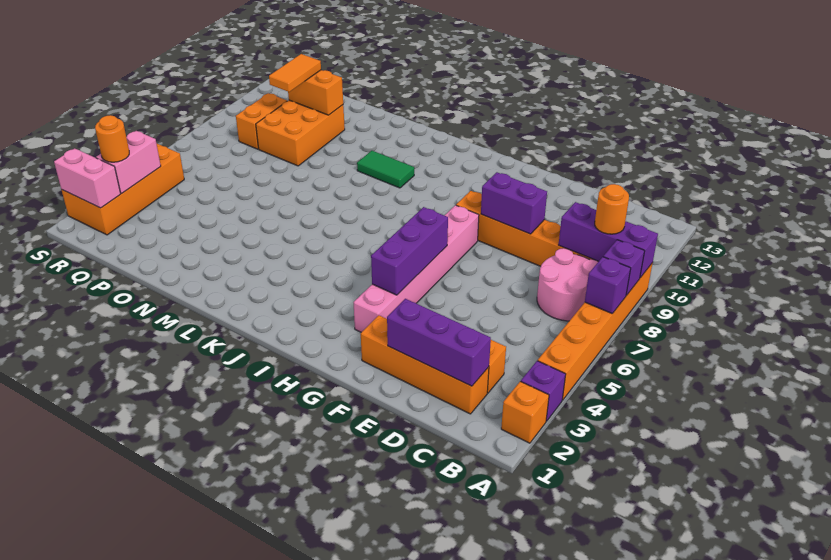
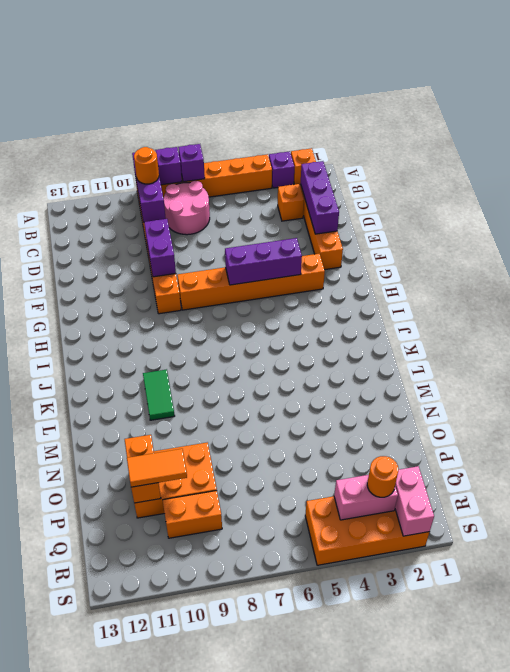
pink brick G3:G8 level 1 -> orange brick G3:G8 level 1

